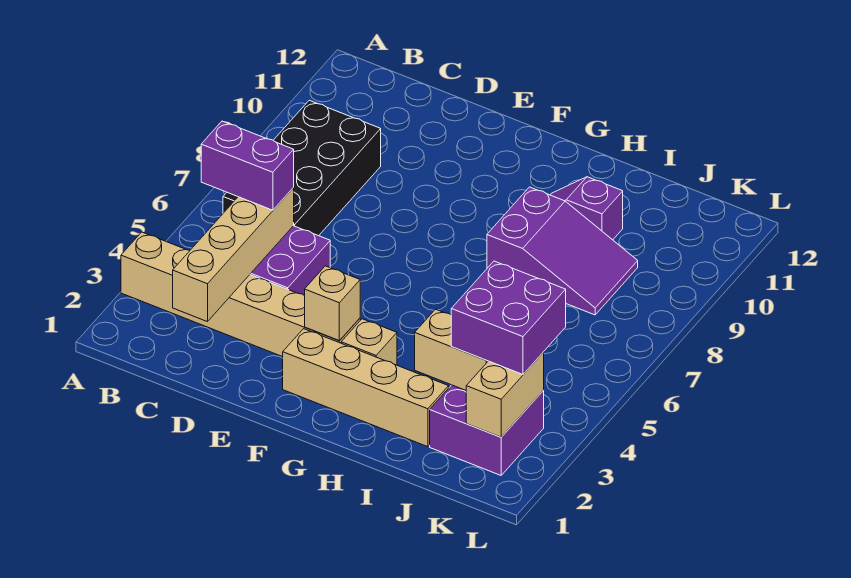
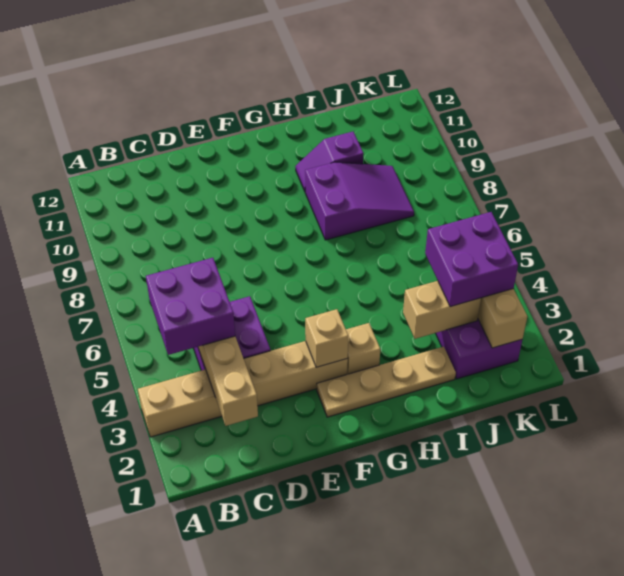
purple brick B5:C5 level 3 -> purple brick B4:C5 level 3
black brick B6:C9 level 1 -> none
tan brick F2:I2 level 1 -> tan plate F2:I2 level 1

